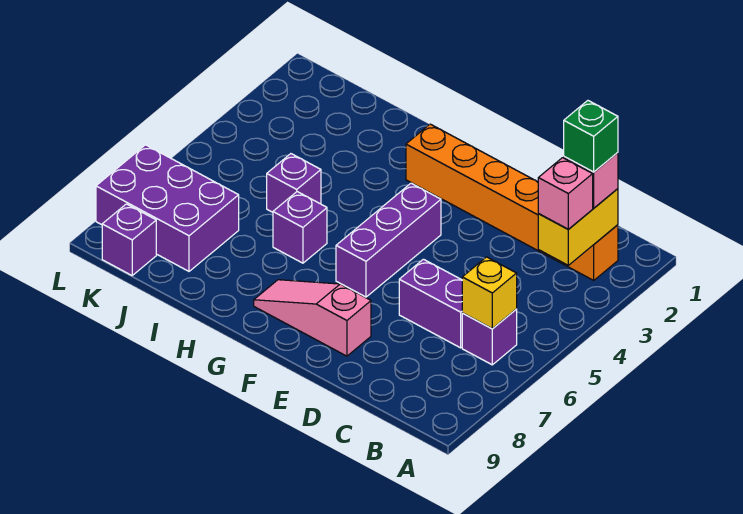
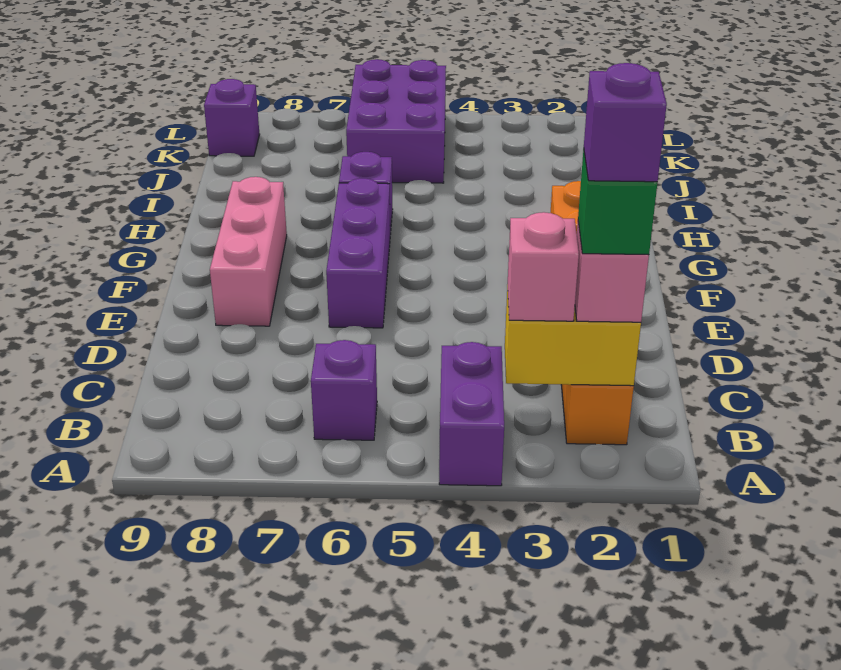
yellow brick B6 level 2 -> none
purple brick C6:D6 level 1 -> purple brick A4:B4 level 1
pink slope E8:G8 level 1 top E -> pink brick E8:G8 level 1
purple brick F4:F6 level 1 -> purple brick E6:G6 level 1
purple brick I5 level 1 -> purple brick B2 level 5
purple brick J7:L8 level 1 -> purple brick J5:L6 level 1

